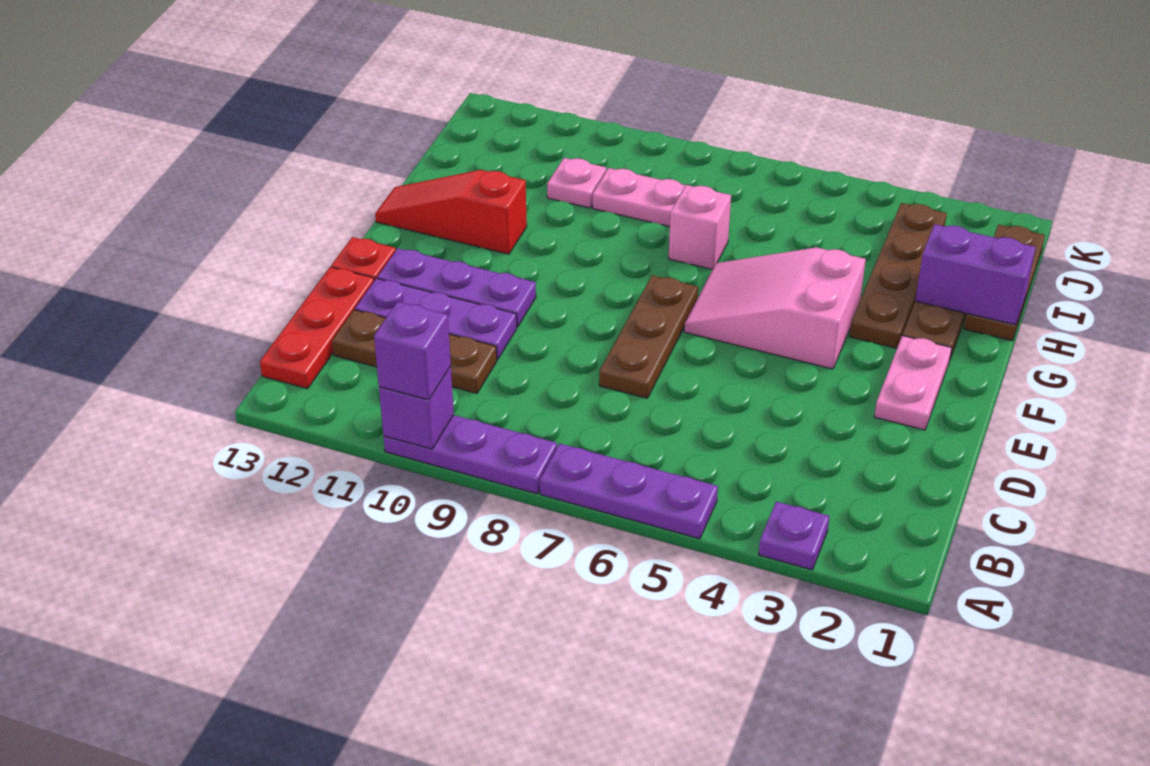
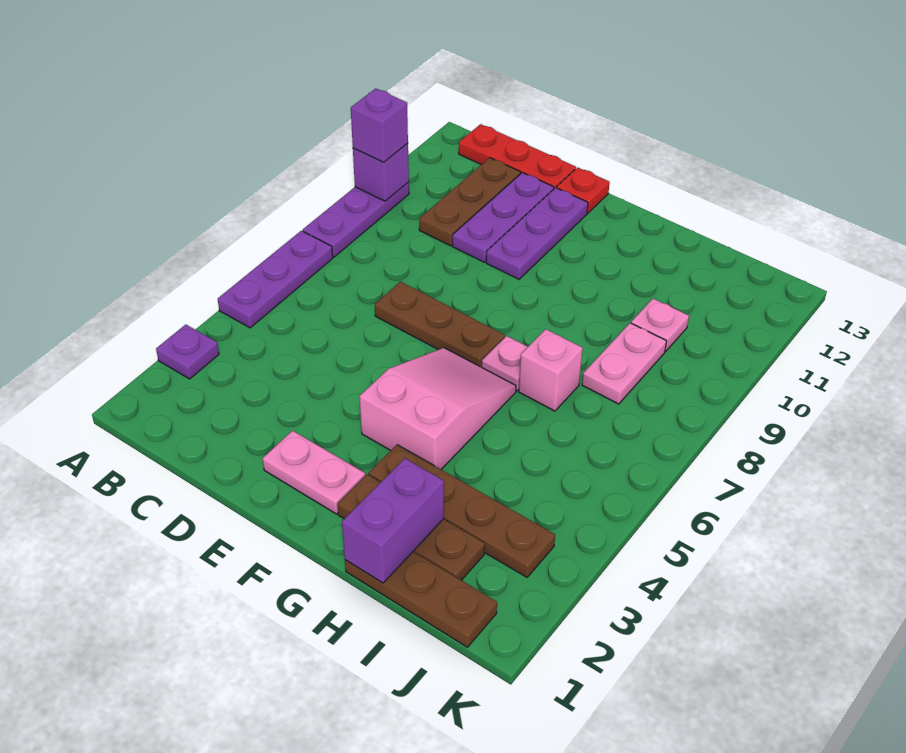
none -> pink plate G7 level 1
red slope G11:G13 level 1 top 11 -> none

